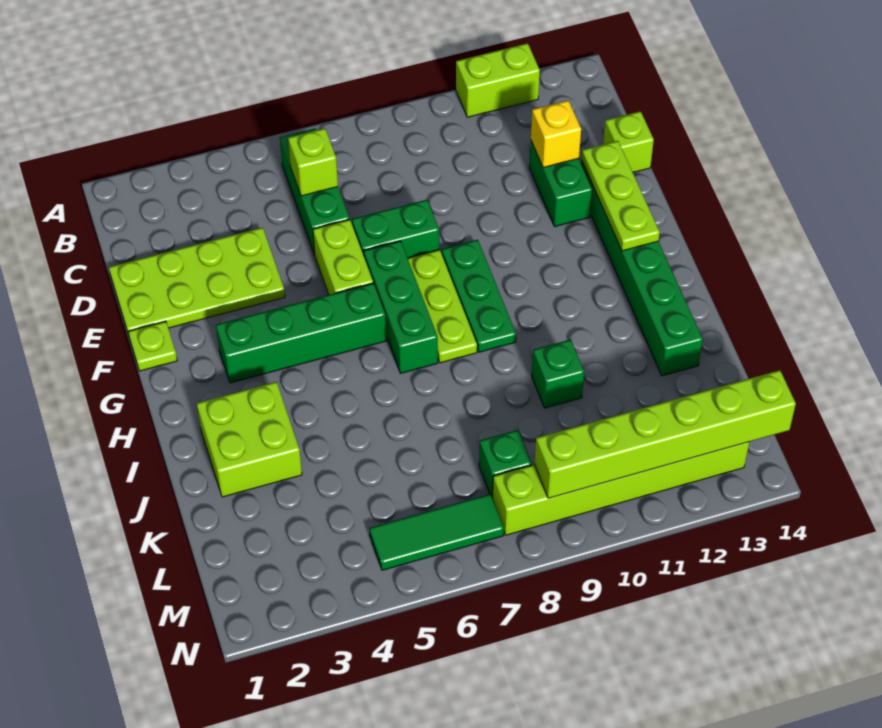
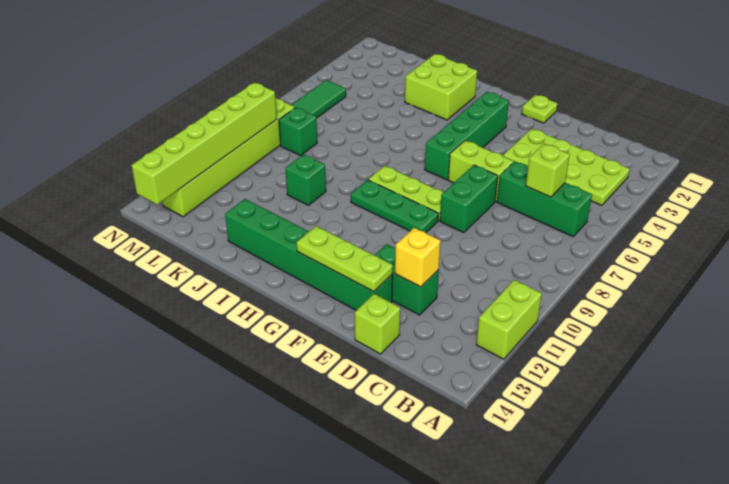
lime plate D1:E4 level 1 -> lime plate B3:E4 level 1
green brick F7:H7 level 1 -> none

